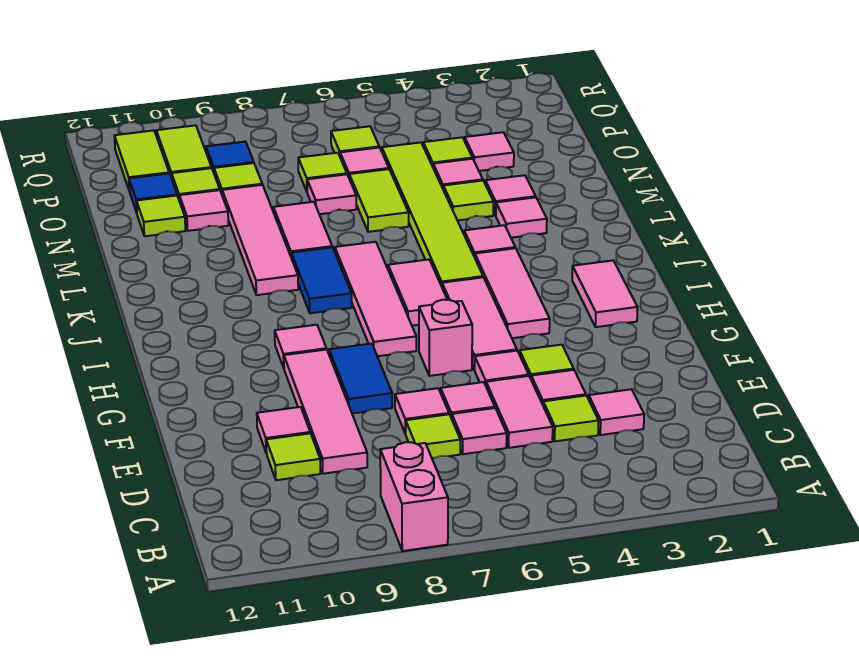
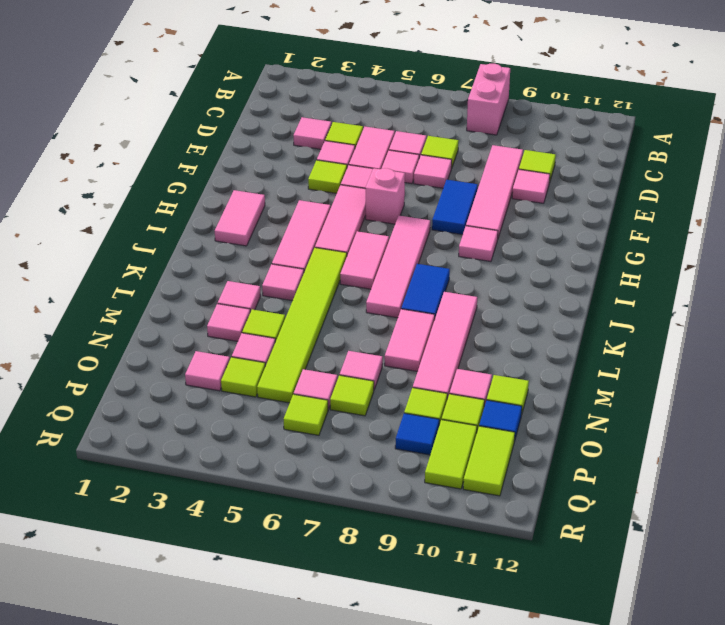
lime tile M6:N6 level 1 -> none

